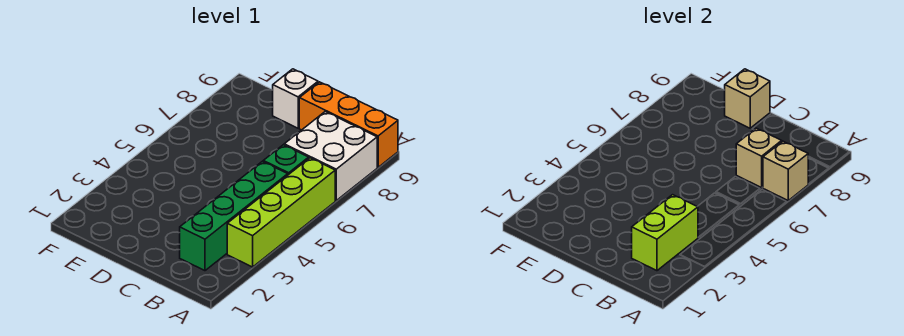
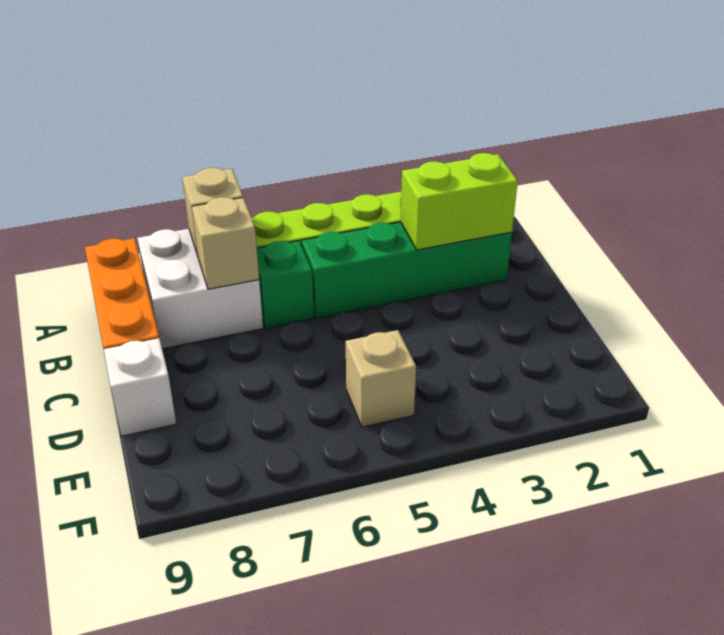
tan brick D9 level 2 -> tan brick E5 level 1

